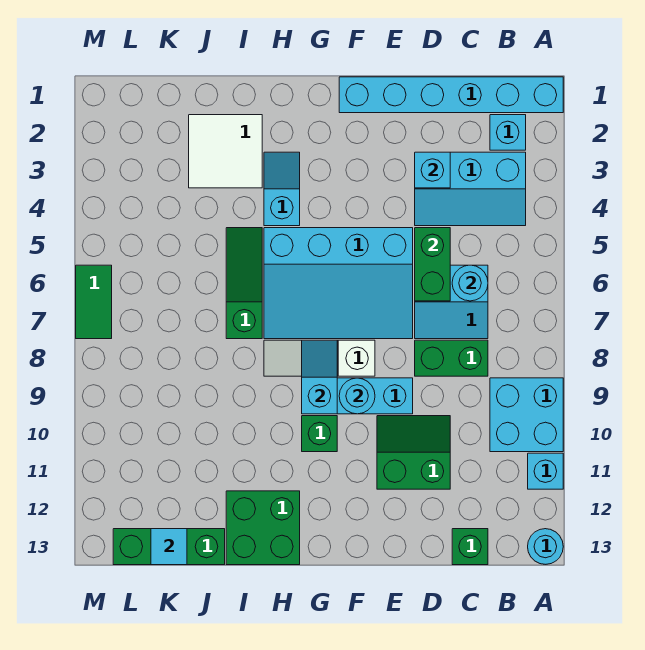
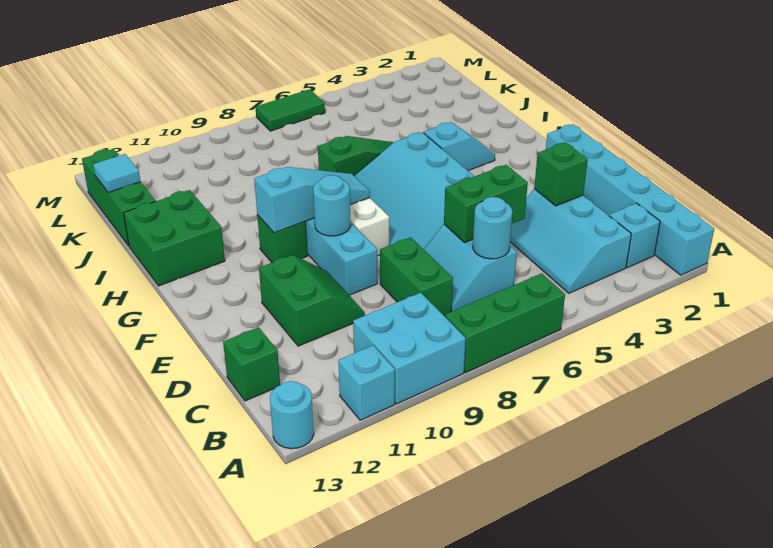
none -> green brick A6:A8 level 1
cyan brick D3 level 2 -> green brick D3 level 2
cyan slope G8:G9 level 2 top 9 -> cyan slope G8:G10 level 2 top 10
white tile I2:J3 level 1 -> none

